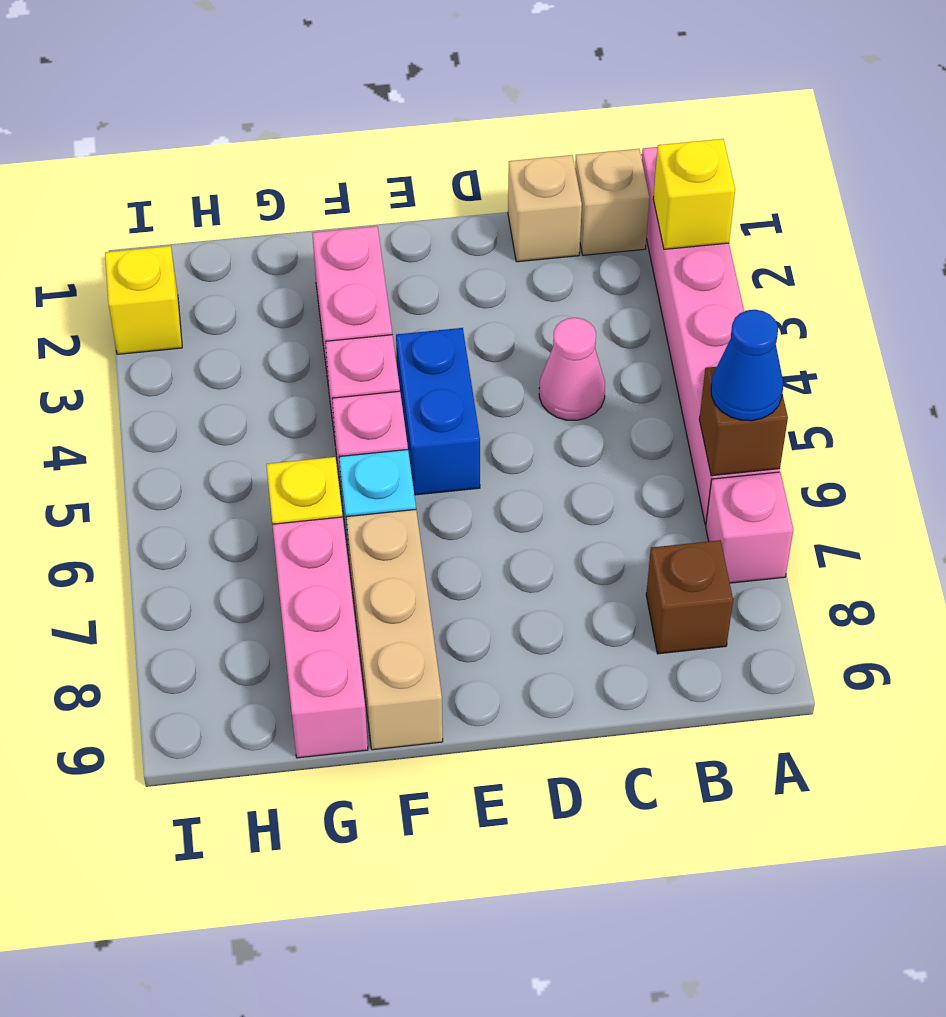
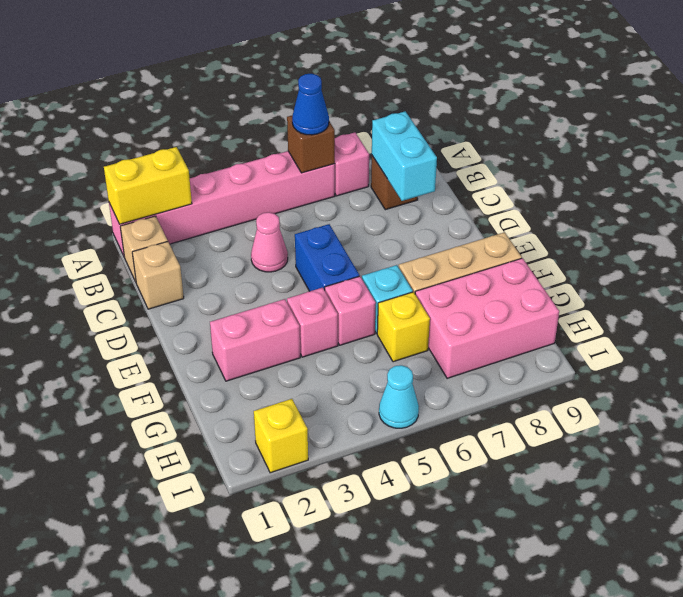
yellow brick A2 level 2 -> yellow brick A1:A2 level 2
none -> cyan brick B8:C8 level 2
blue brick E4:E5 level 1 -> blue brick D5:E5 level 1
pink brick G7:G9 level 1 -> pink brick G7:H9 level 1
none -> cyan cone I5 level 1

